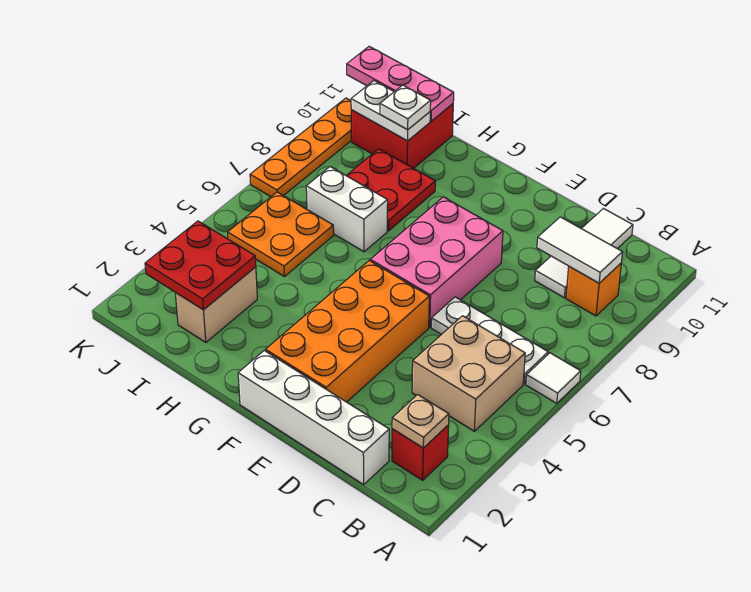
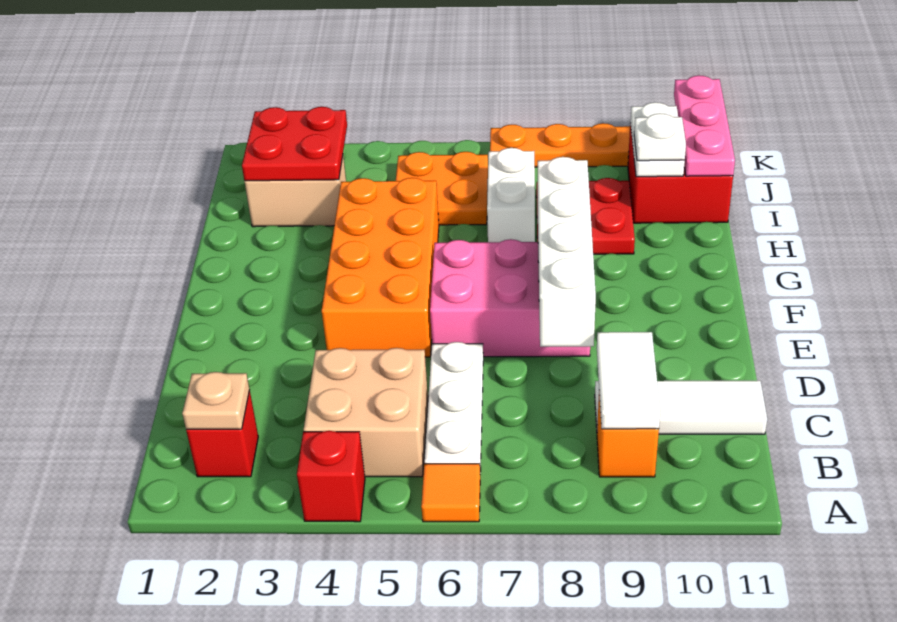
none -> red brick A4 level 1
white tile A6 level 1 -> orange tile A6 level 1
white brick C1:F1 level 1 -> white brick D8:G8 level 2
orange brick E2:F5 level 1 -> orange brick E4:H5 level 1

